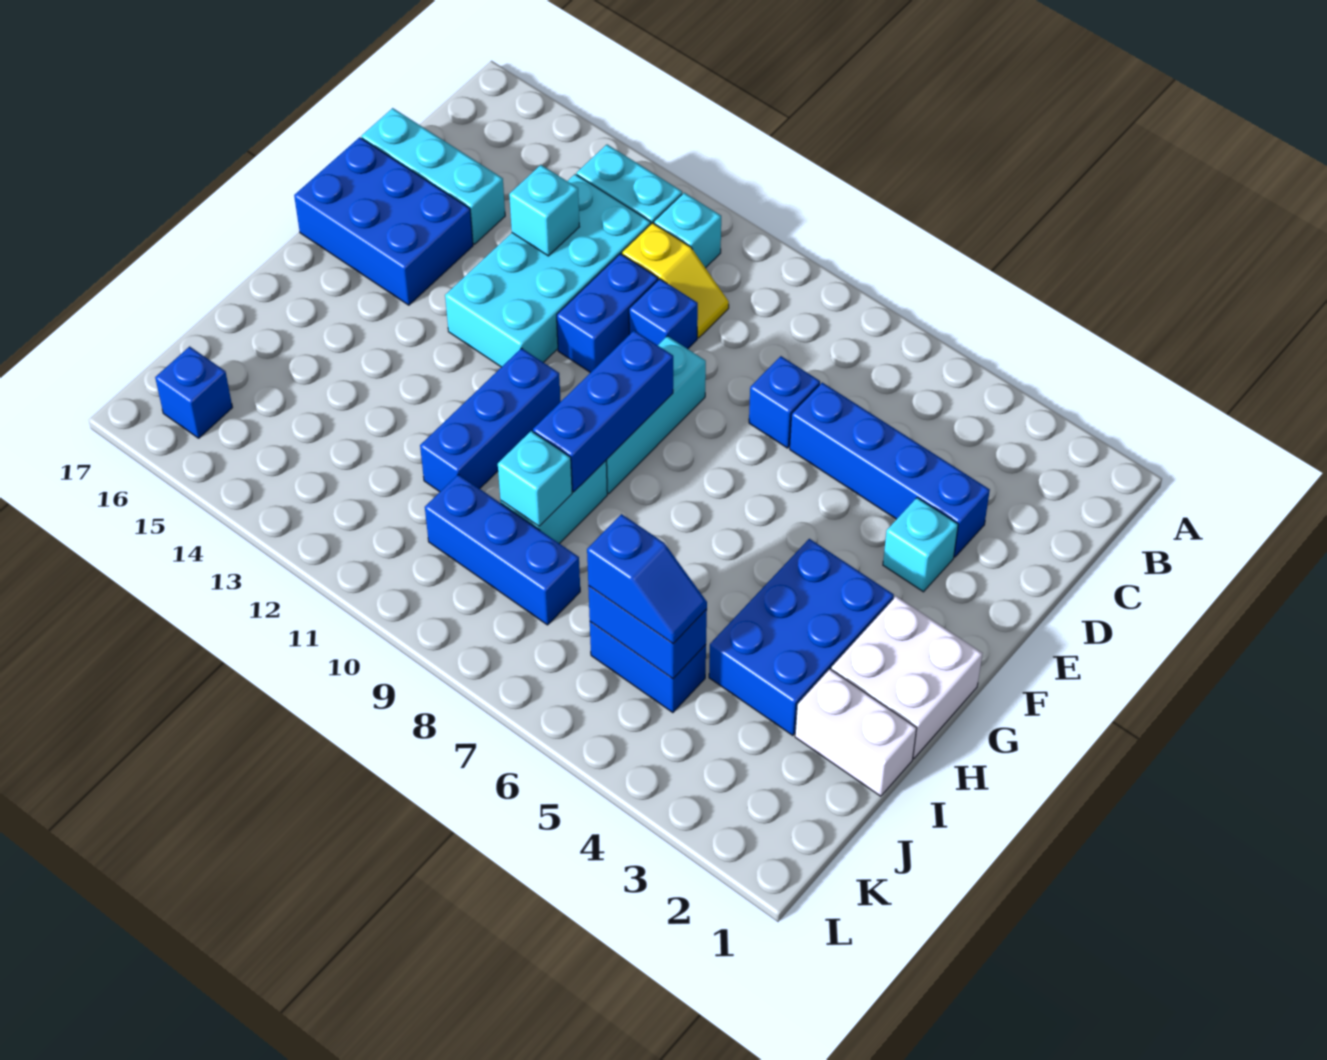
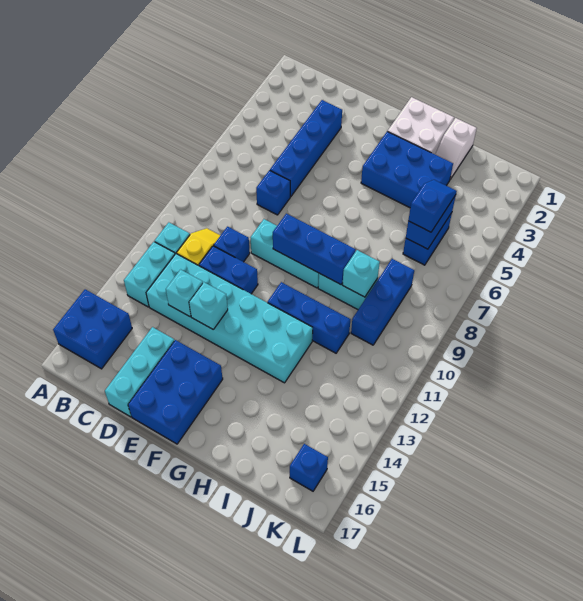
none -> blue brick A15:B16 level 1
cyan brick C12:F13 level 1 -> cyan brick C12:H13 level 1
cyan brick E3 level 1 -> cyan brick E13 level 2
white brick I1:I2 level 1 -> white slope I1:I2 level 1 top 1

